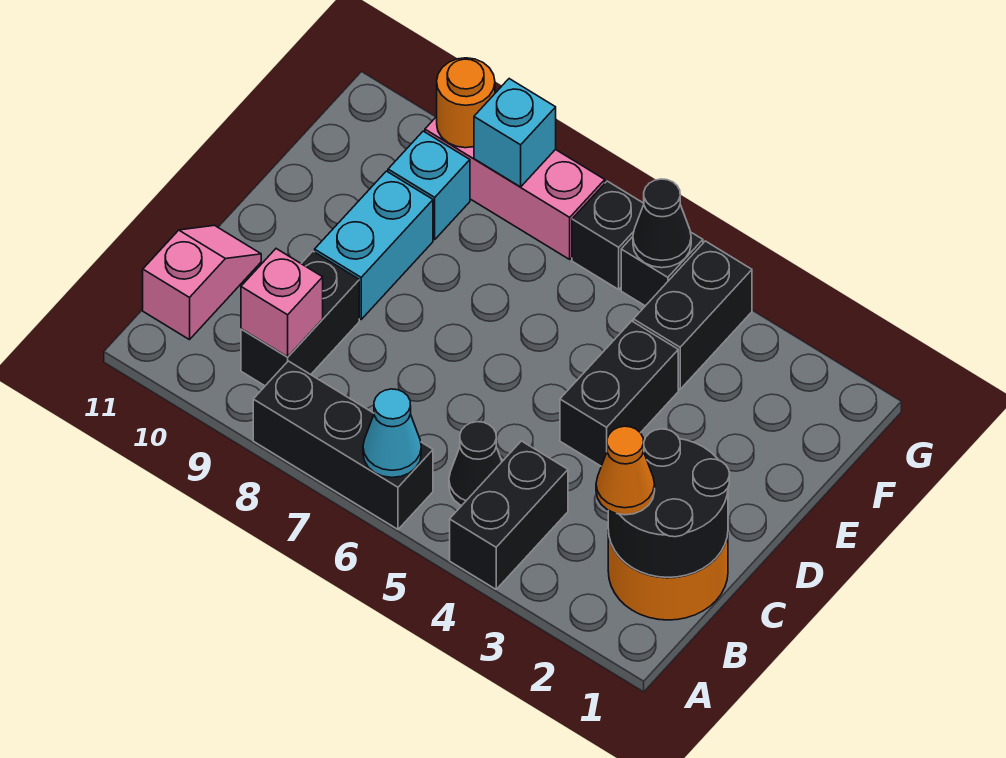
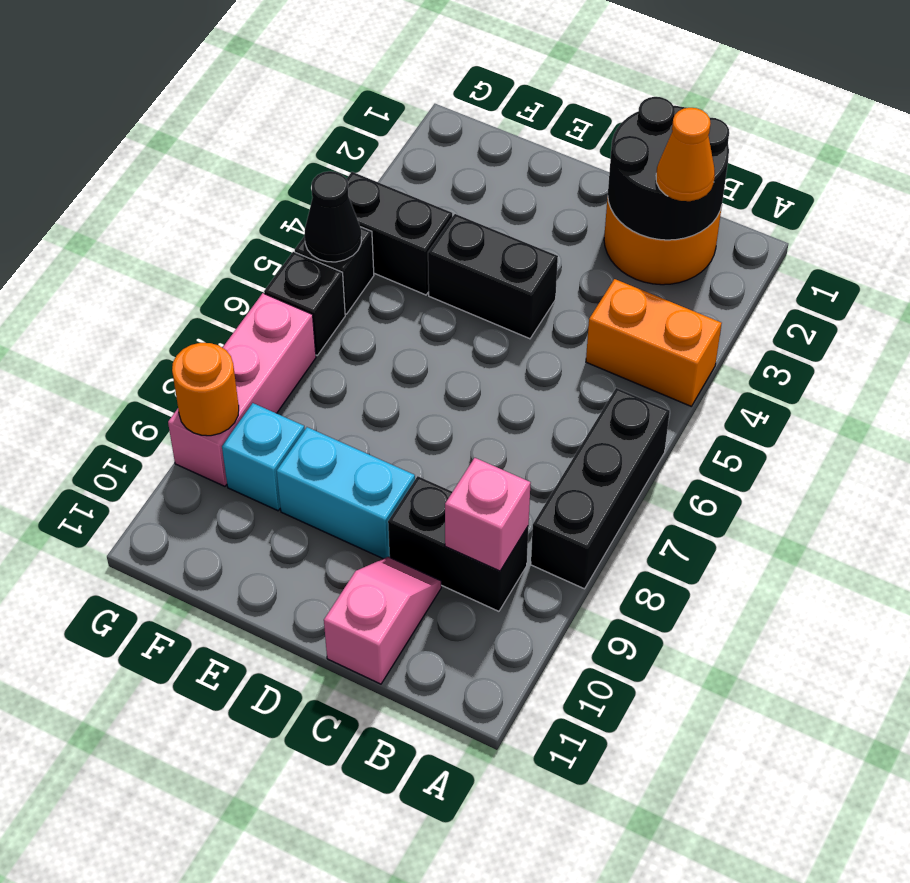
black brick A4:B4 level 1 -> orange brick A4:B4 level 1
cyan cone A6 level 2 -> none
black cone B5 level 1 -> none
pink slope B11:C11 level 1 top B -> pink slope C10:C11 level 1 top 11
cyan brick G8 level 2 -> none

